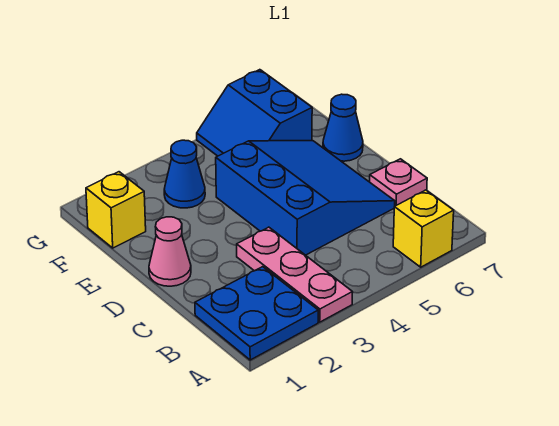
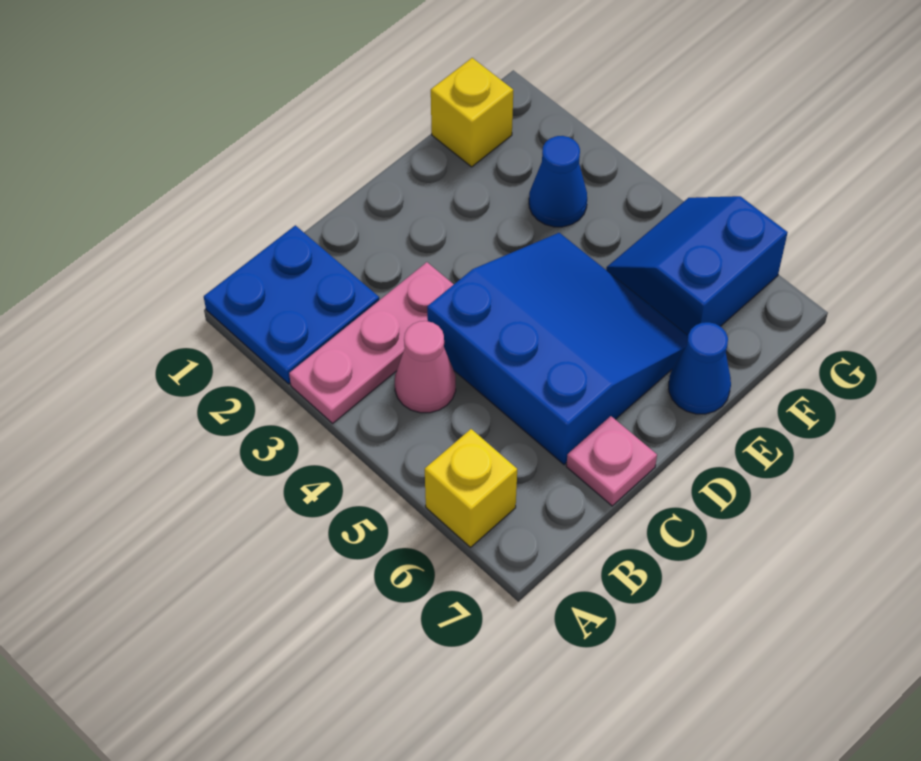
blue slope C4:E6 level 1 top 4 -> blue slope C4:E6 level 1 top C
pink cone D1 level 1 -> pink cone B4 level 1

